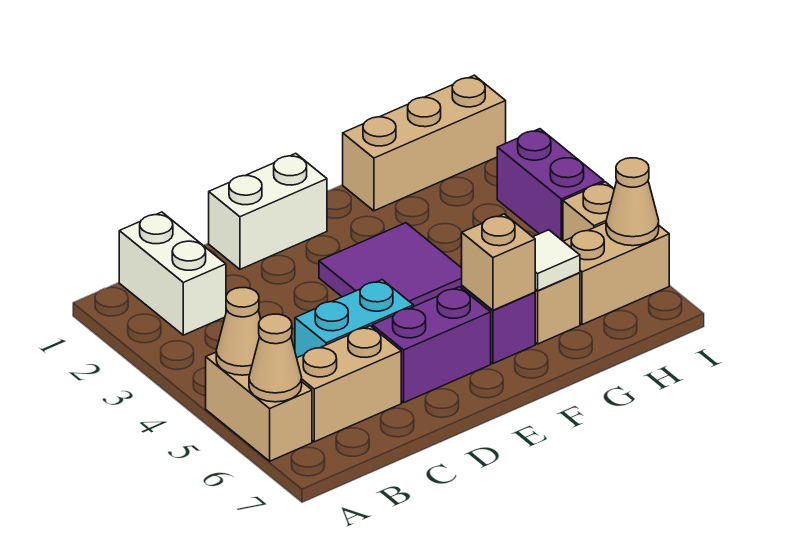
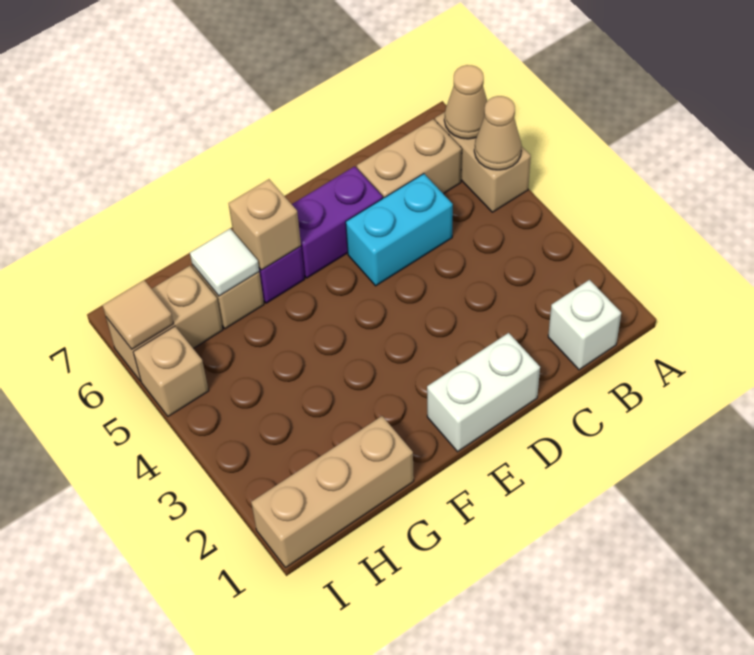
white brick B1:B2 level 1 -> white brick B1 level 1
purple tile E3:F4 level 1 -> none
purple brick I3:I4 level 1 -> none
tan cone I6 level 2 -> tan tile I6 level 2

